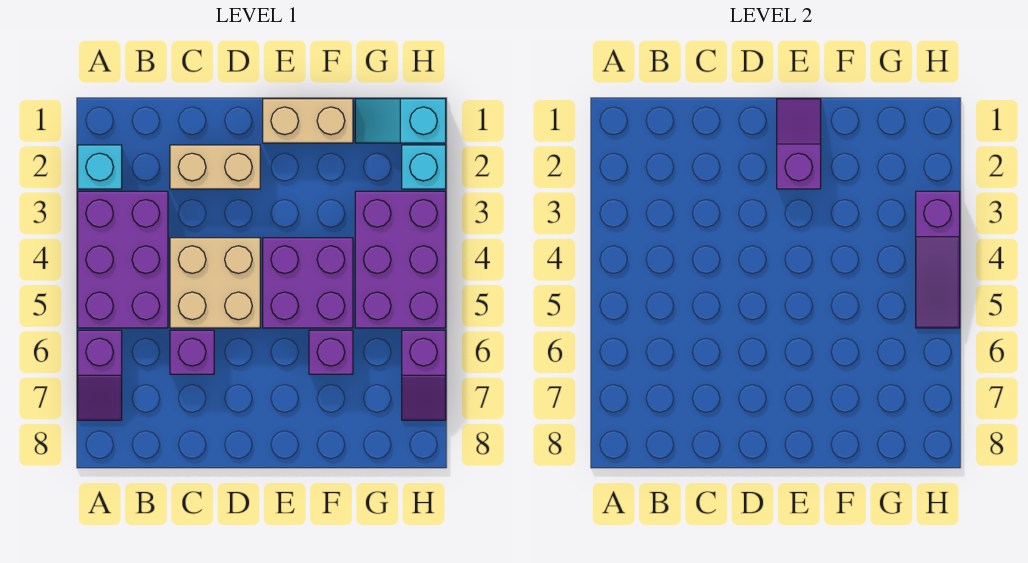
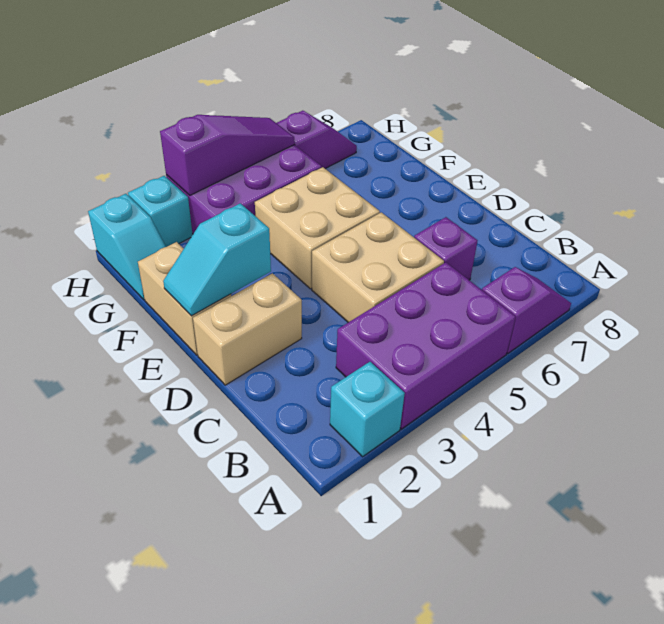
tan brick C2:D2 level 1 -> tan brick D1:D2 level 1
purple slope E1:E2 level 2 top 2 -> cyan slope E1:E2 level 2 top 2
purple brick E4:F5 level 1 -> tan brick E4:F5 level 1
purple brick F6 level 1 -> none

